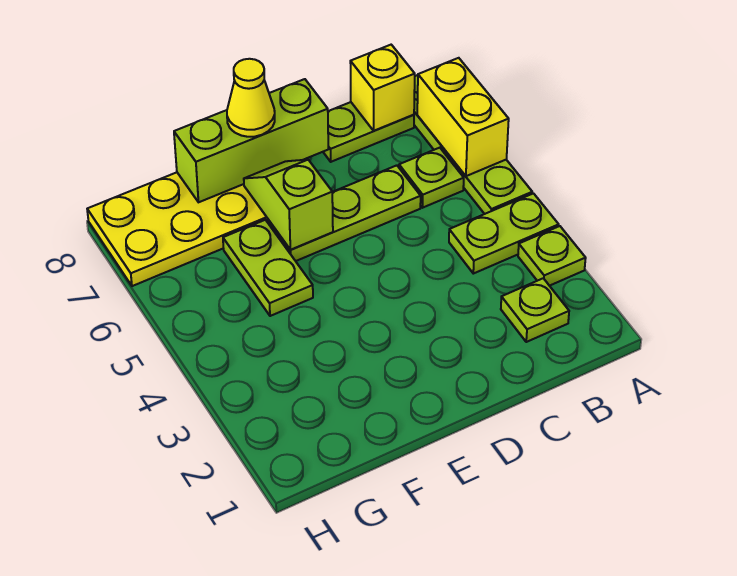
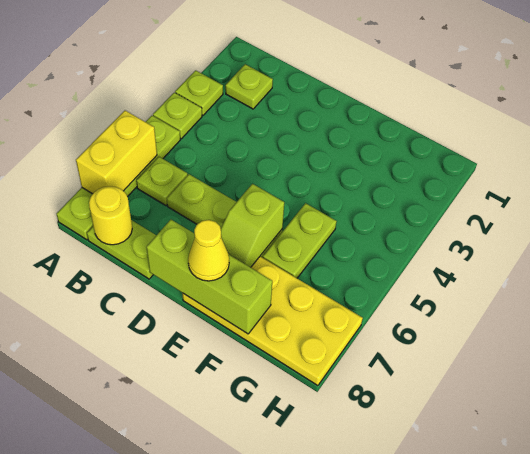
lime plate A4:B4 level 1 -> lime plate A4 level 1
yellow brick B8 level 2 -> yellow round brick B8 level 2

